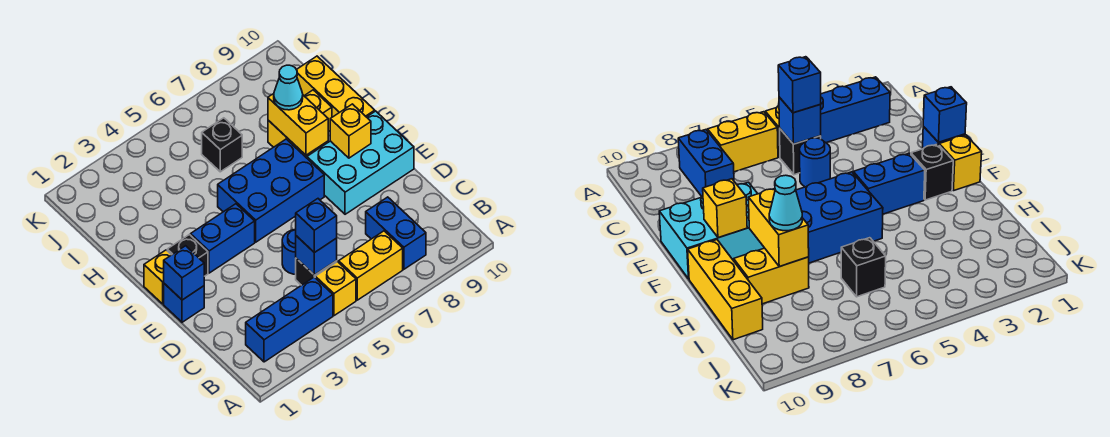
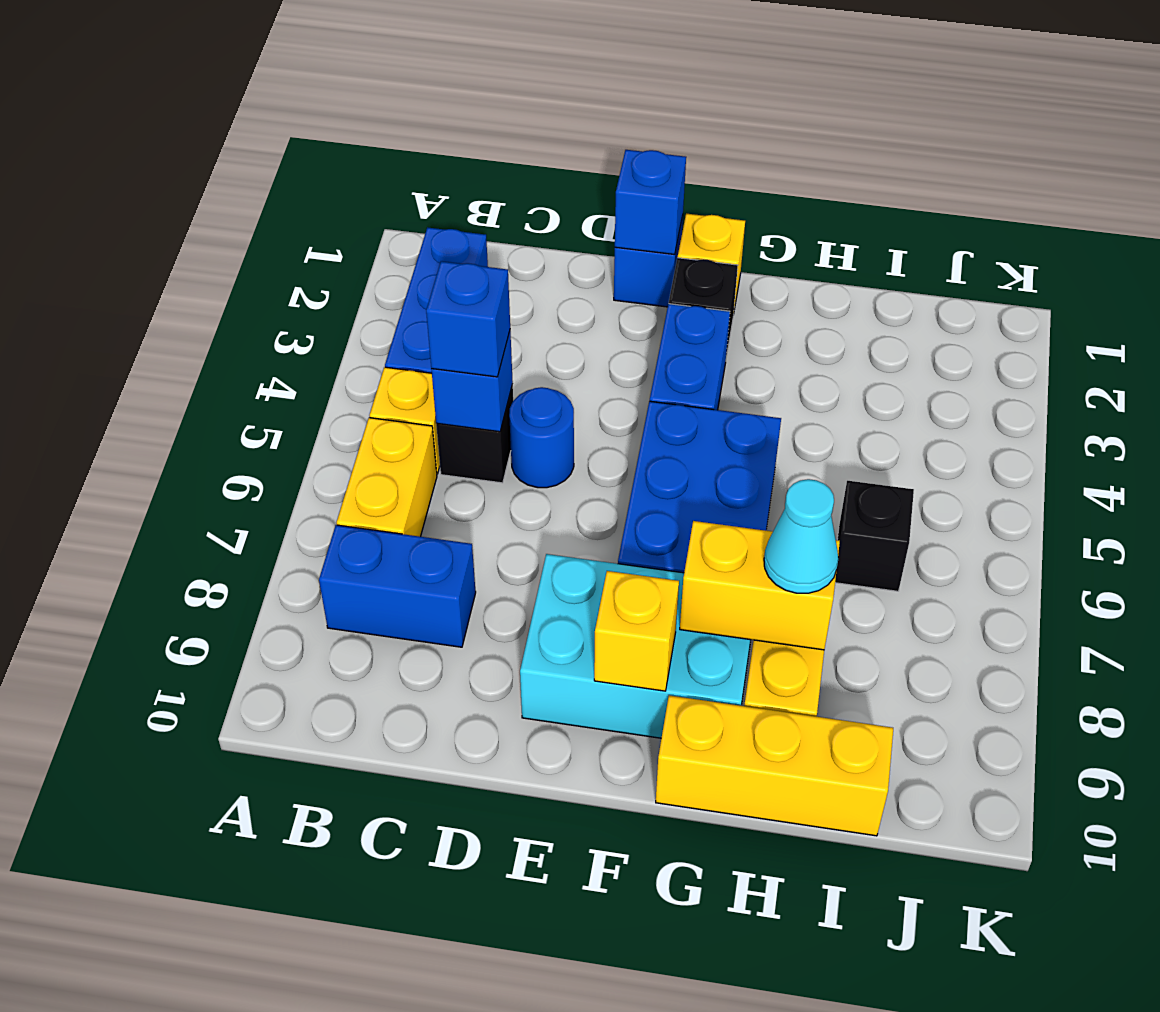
cyan brick E8:F10 level 1 -> cyan brick E8:G9 level 1

